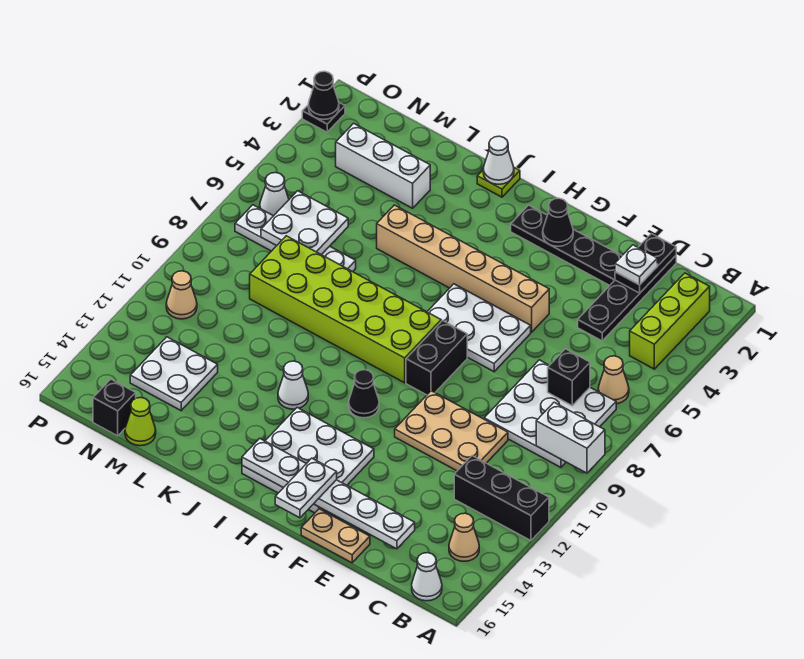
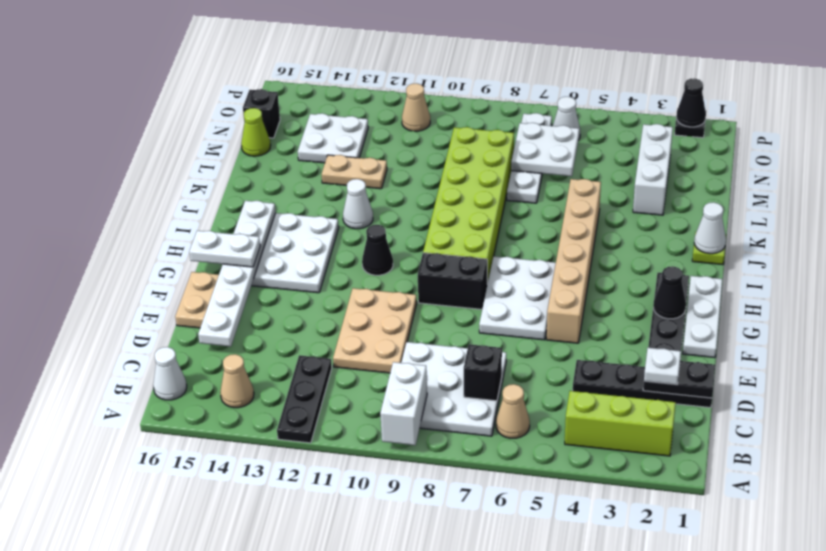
black brick A12:C12 level 1 -> black plate A12:C12 level 1
none -> white plate F1:H1 level 1
none -> tan plate L12:L13 level 1

